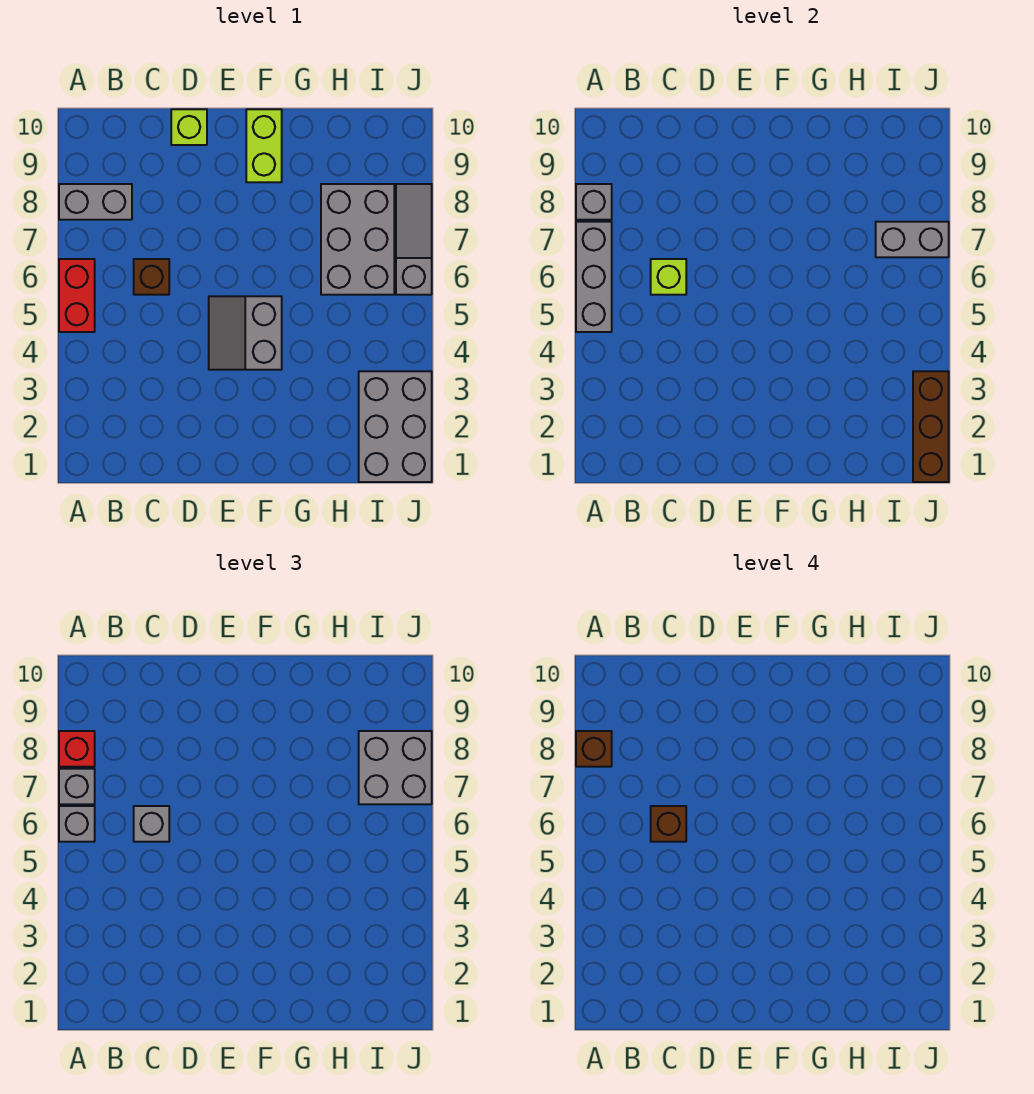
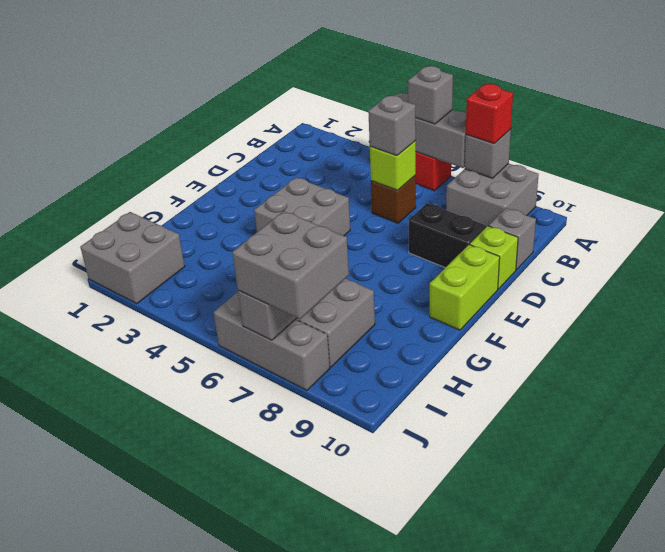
grey brick A7 level 3 -> grey brick C10 level 1
grey brick A8:B8 level 1 -> grey brick A8:B9 level 1
brown brick A8 level 4 -> none
brown brick C6 level 4 -> none
none -> black brick D8:D9 level 1
grey slope E4:F5 level 1 top F -> grey brick E4:F5 level 1
lime brick F9:F10 level 1 -> lime brick E10:F10 level 1
grey brick I1:J3 level 1 -> grey brick I1:J2 level 1
brown brick J1:J3 level 2 -> none
grey slope J6:J8 level 1 top 6 -> grey brick J6:J8 level 1

